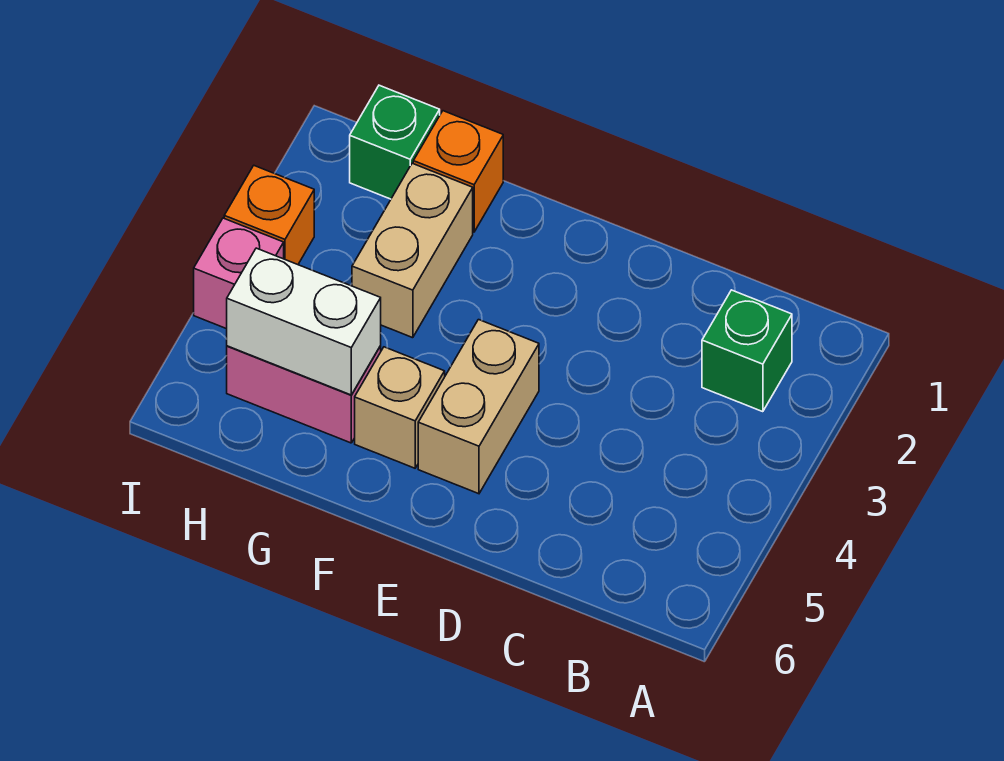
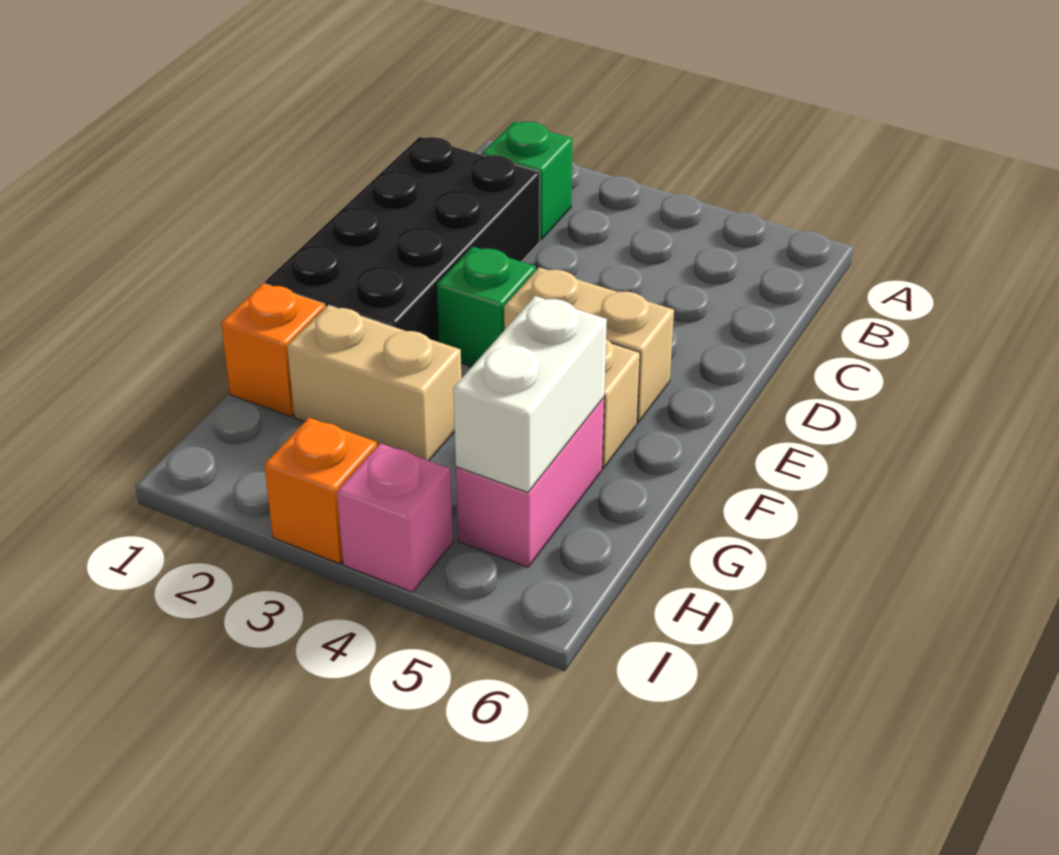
none -> black brick C1:F2 level 1
green brick H1 level 1 -> green brick E3 level 1

